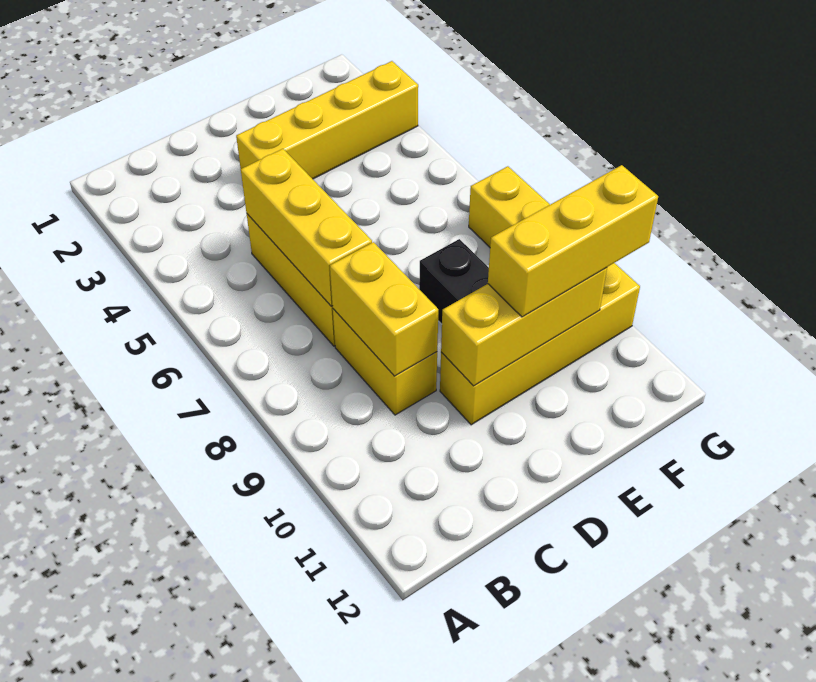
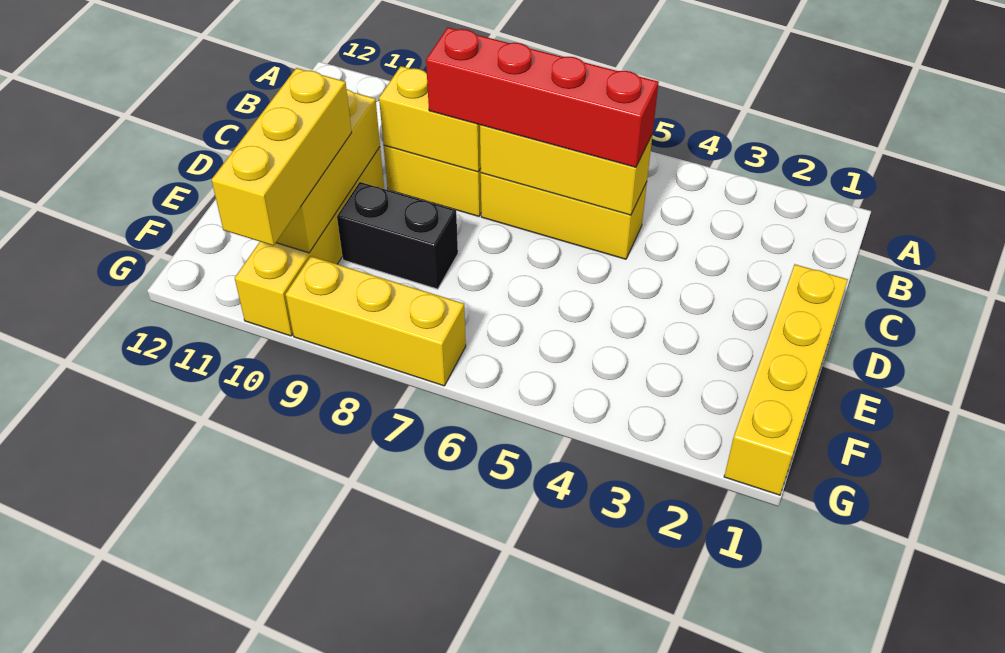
none -> red brick C5:C8 level 3
yellow brick D3:G3 level 1 -> yellow brick D1:G1 level 1

